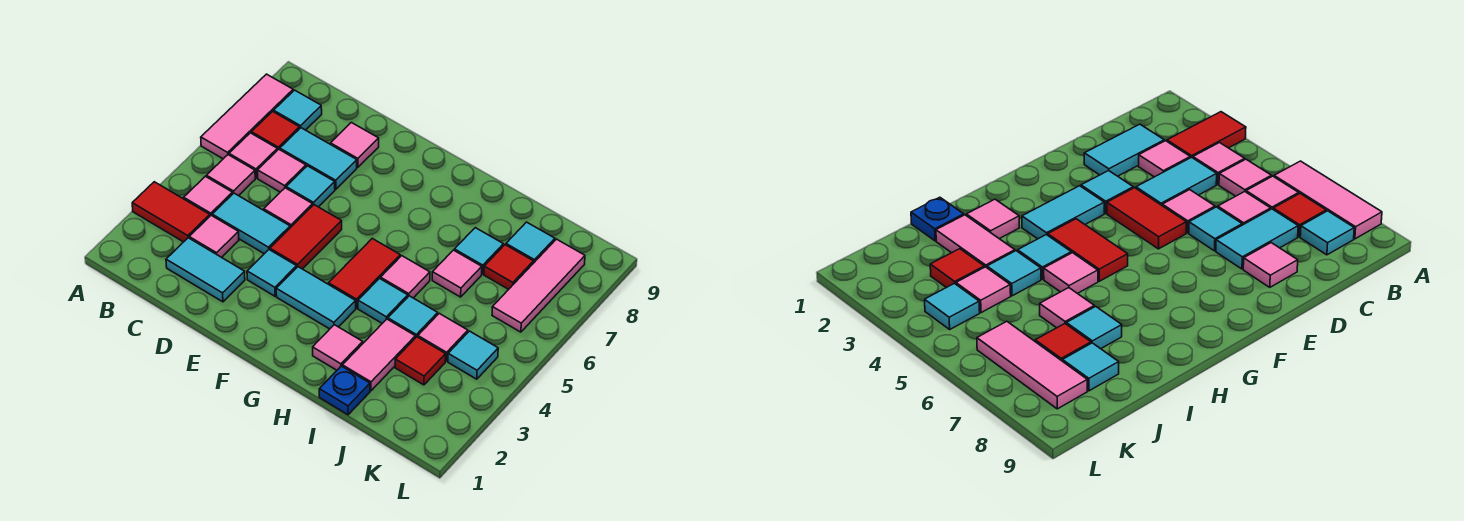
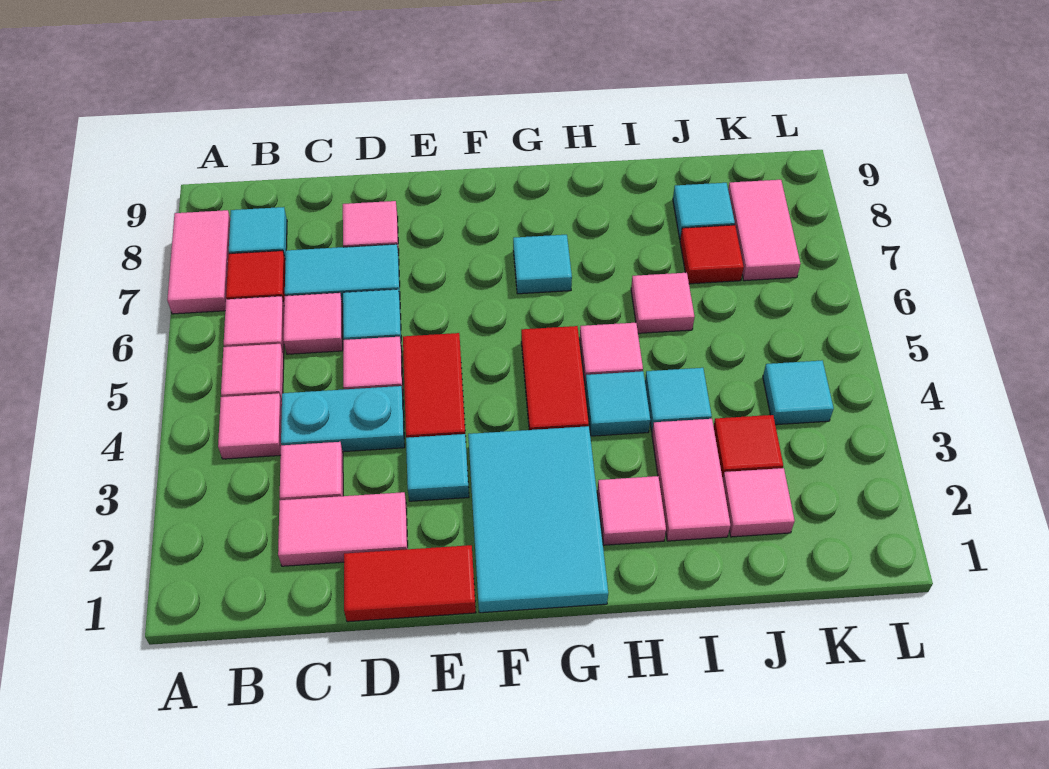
red tile A3:B3 level 1 -> red tile D1:E1 level 1
pink tile A6:A8 level 1 -> pink tile A7:A8 level 1
cyan tile C2:D2 level 1 -> pink tile C2:D2 level 1
cyan tile C4:D4 level 1 -> cyan plate C4:D4 level 1
cyan tile F3:G3 level 1 -> cyan tile F1:G3 level 1
blue plate I1 level 1 -> none
cyan tile I7 level 1 -> cyan tile G7 level 1
pink tile J4 level 1 -> pink tile J2 level 1
pink tile K6:K8 level 1 -> pink tile K7:K8 level 1

